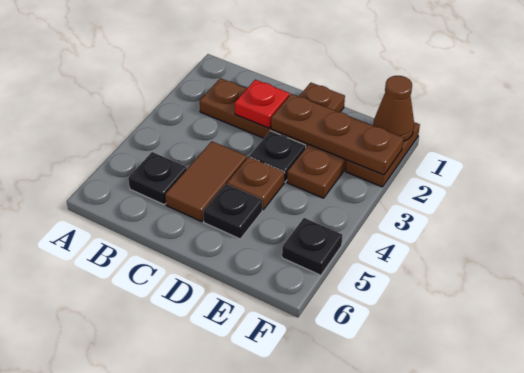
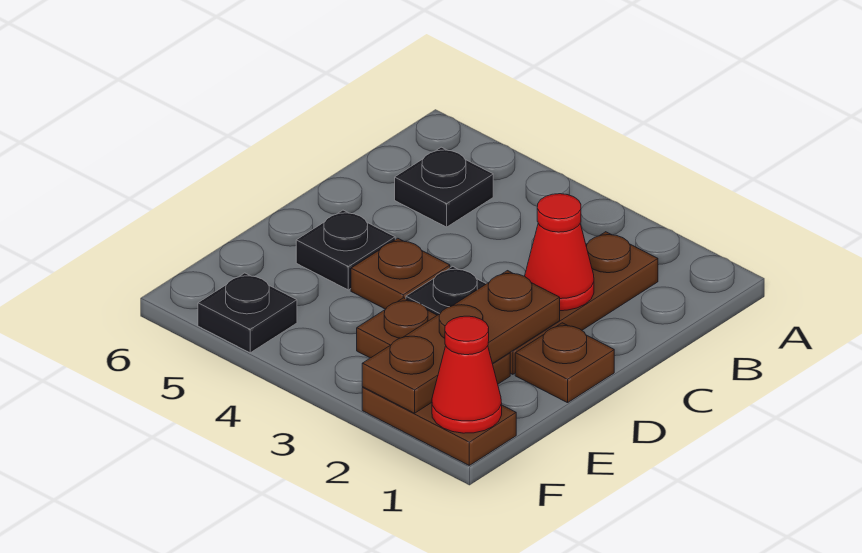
red plate C2 level 2 -> red cone C2 level 2
brown tile C4:C5 level 1 -> none
brown cone F1 level 2 -> red cone F1 level 2

